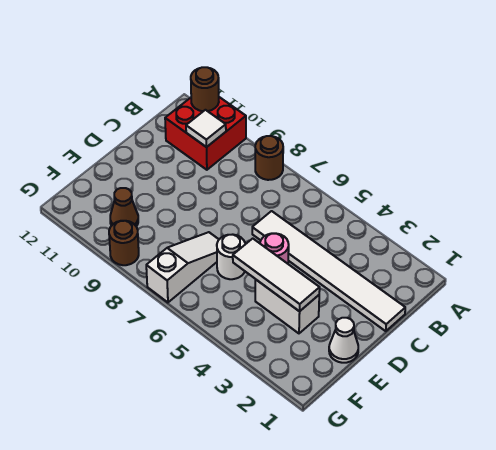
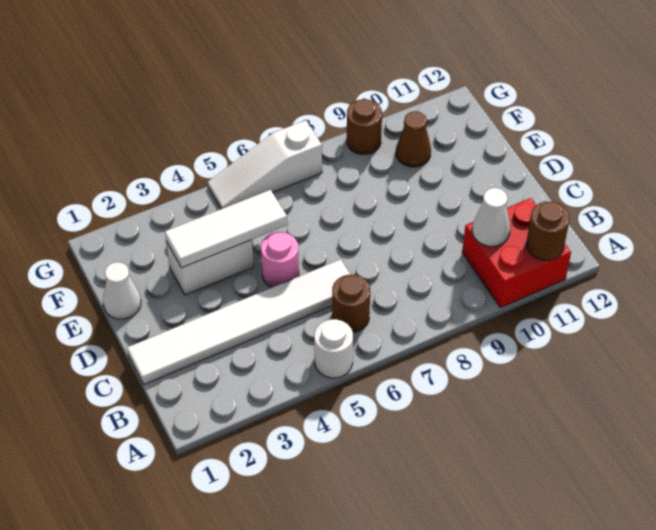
brown round brick A8 level 1 -> brown round brick B6 level 1
white tile B10 level 2 -> white cone B10 level 2
white round brick E6 level 1 -> white round brick A5 level 1
white slope E7:G7 level 1 top G -> white slope G5:G7 level 1 top 7

